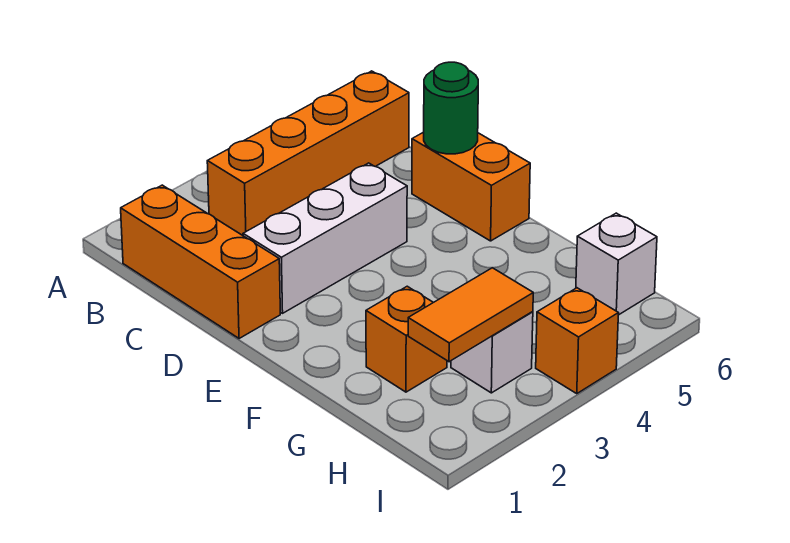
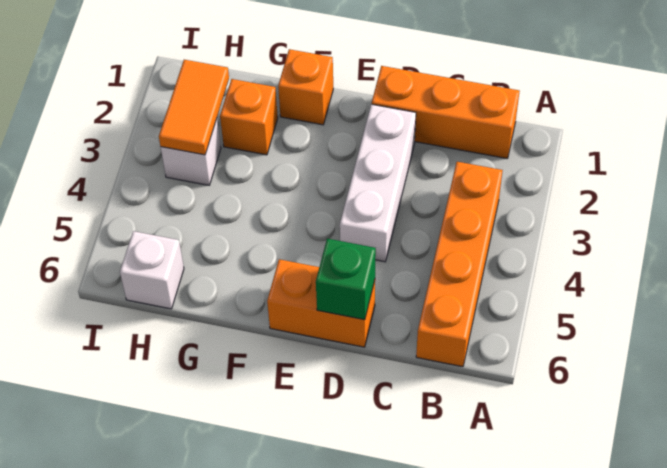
green round brick D6 level 2 -> green brick D6 level 2
orange brick I4 level 1 -> orange brick F1 level 1

